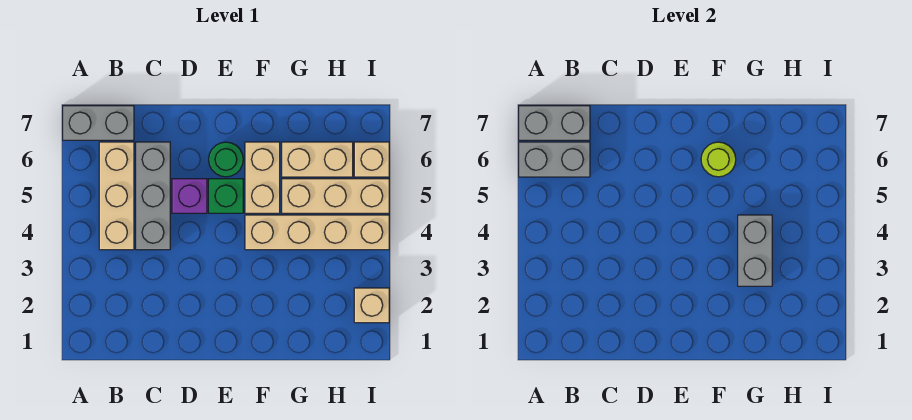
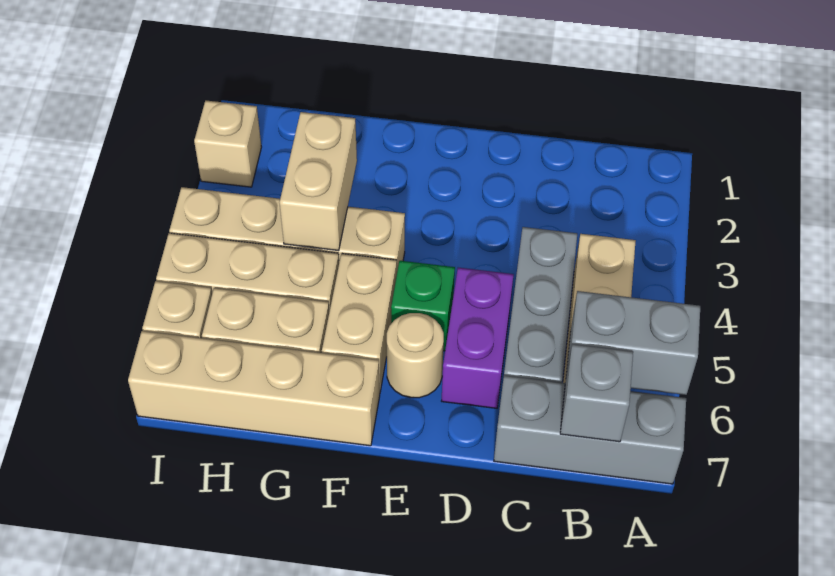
grey brick A7:B7 level 1 -> grey brick A7:C7 level 1
grey brick A7:B7 level 2 -> grey brick B7 level 2
purple brick D5 level 1 -> purple brick D5:D6 level 1
green round brick E6 level 1 -> tan round brick E6 level 1
lime round brick F6 level 2 -> none
none -> tan brick F7:I7 level 1
grey brick G3:G4 level 2 -> tan brick G3:G4 level 2

